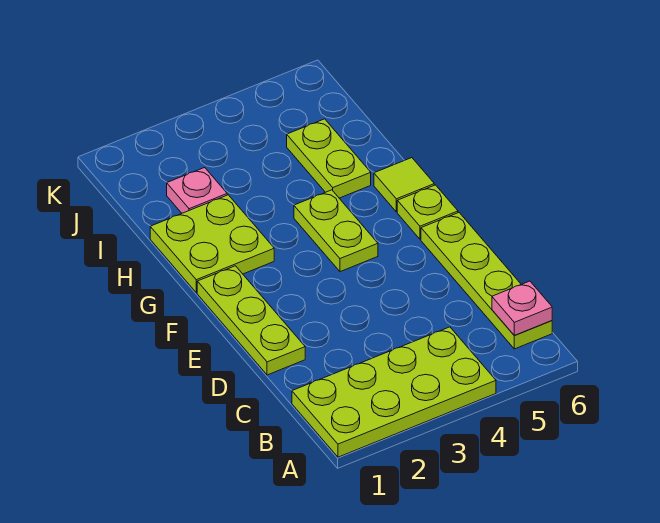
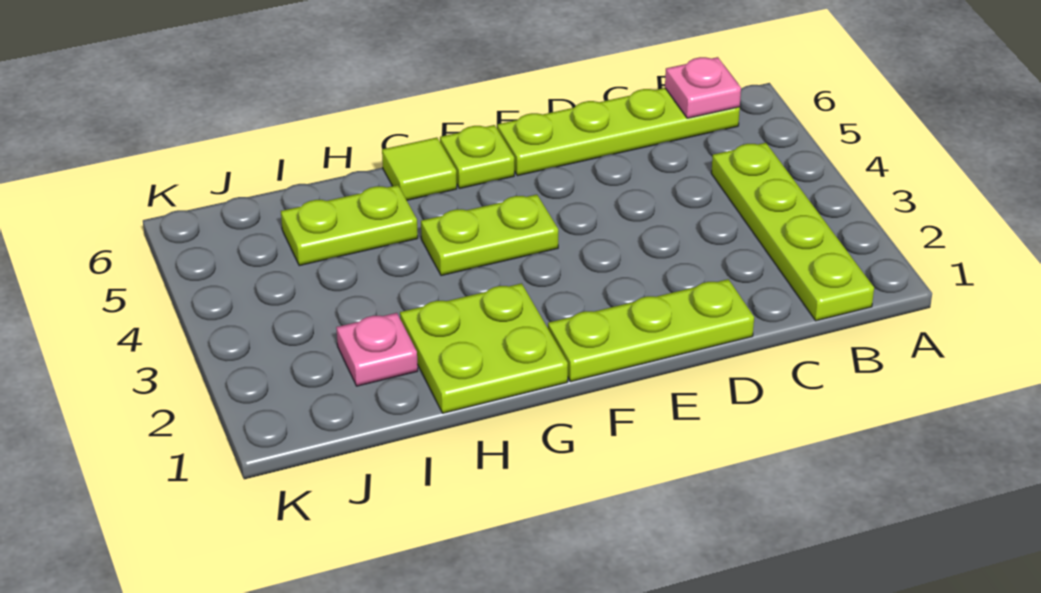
lime plate A1:B4 level 1 -> lime plate B1:B4 level 1

